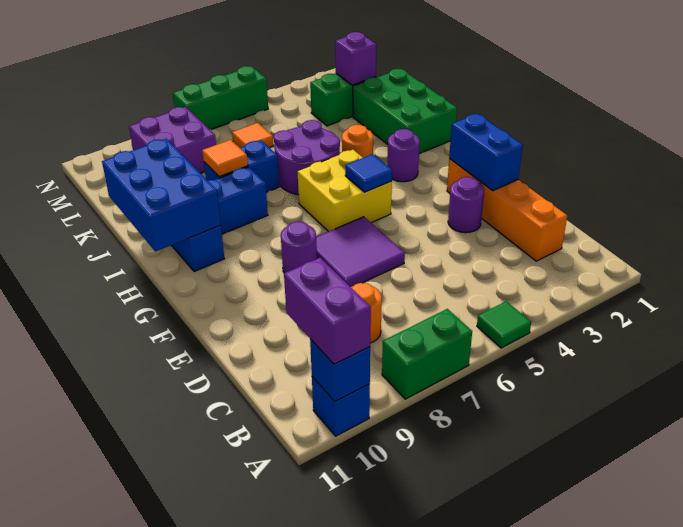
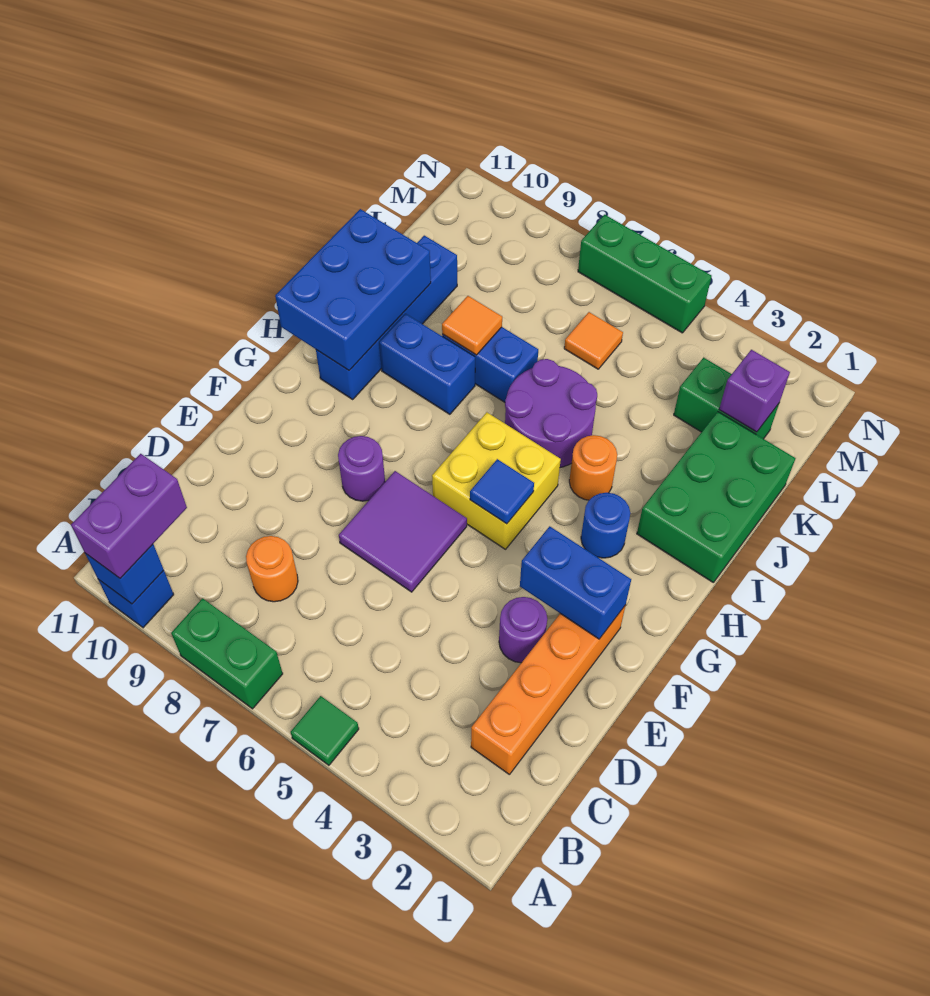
blue brick E2:F2 level 2 -> blue brick F2:F3 level 2
purple round brick H3 level 1 -> blue round brick H3 level 1
purple brick L8:M9 level 1 -> none

